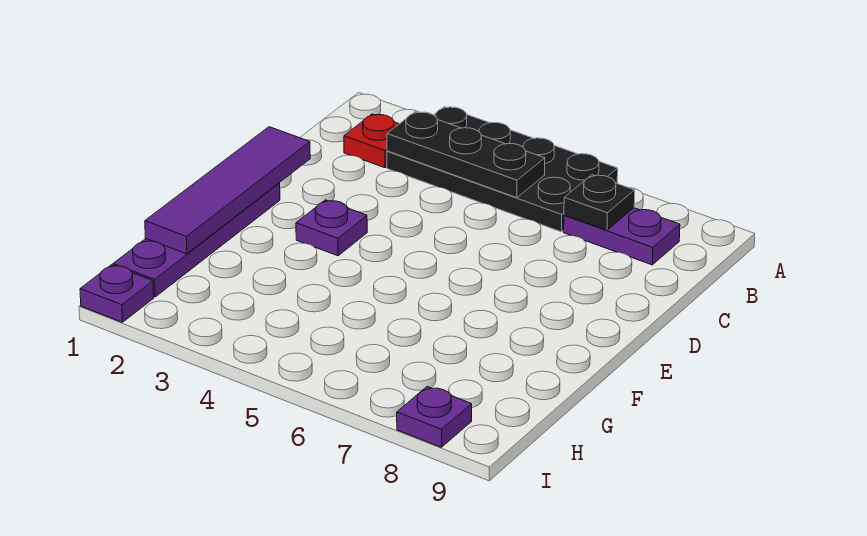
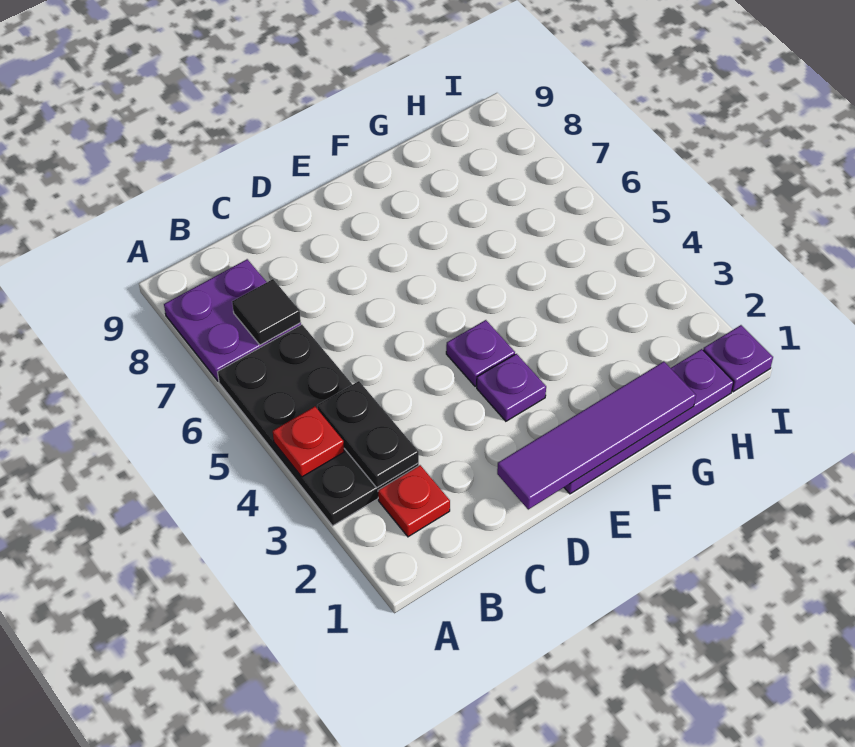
none -> red plate A4 level 2
black plate B3:B5 level 2 -> black plate B3:B4 level 2
purple plate B7:B8 level 1 -> purple plate A7:B8 level 1
black plate B7 level 2 -> black tile B7 level 2
purple plate I8 level 1 -> purple plate E4 level 1

